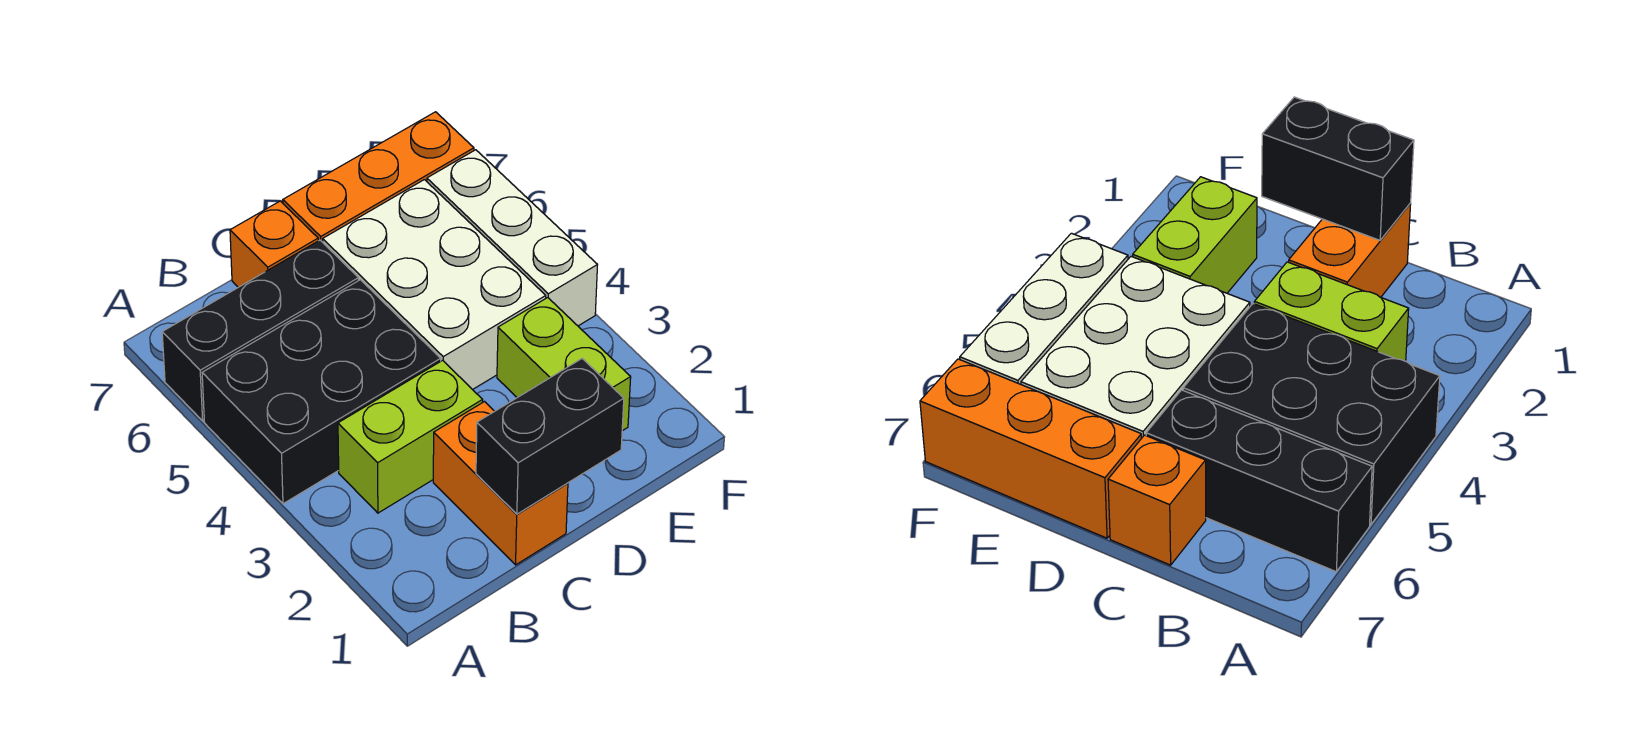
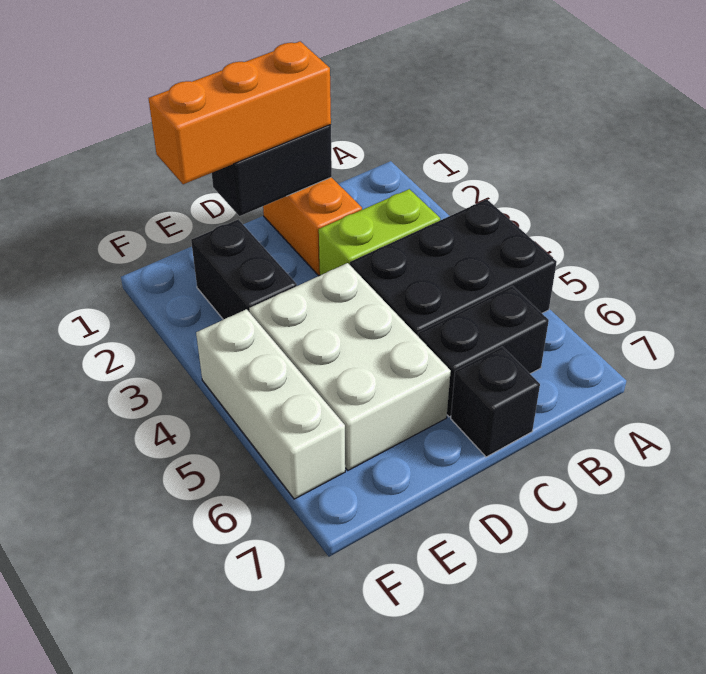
black brick A6:C6 level 1 -> black brick B6:C6 level 1
orange brick C7 level 1 -> black brick C7 level 1
orange brick D7:F7 level 1 -> orange brick C1:E1 level 3
lime brick E2:E3 level 1 -> black brick E2:E3 level 1

